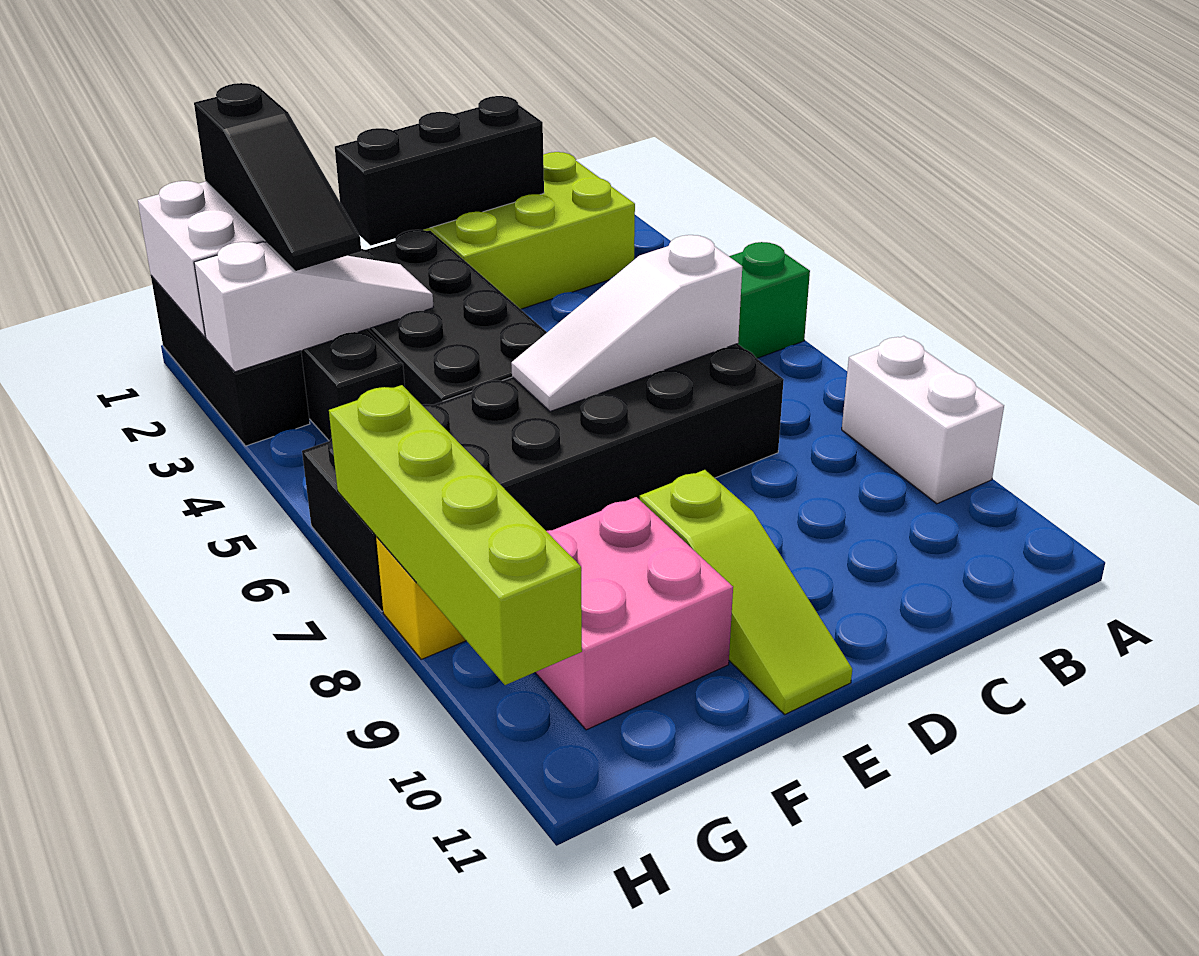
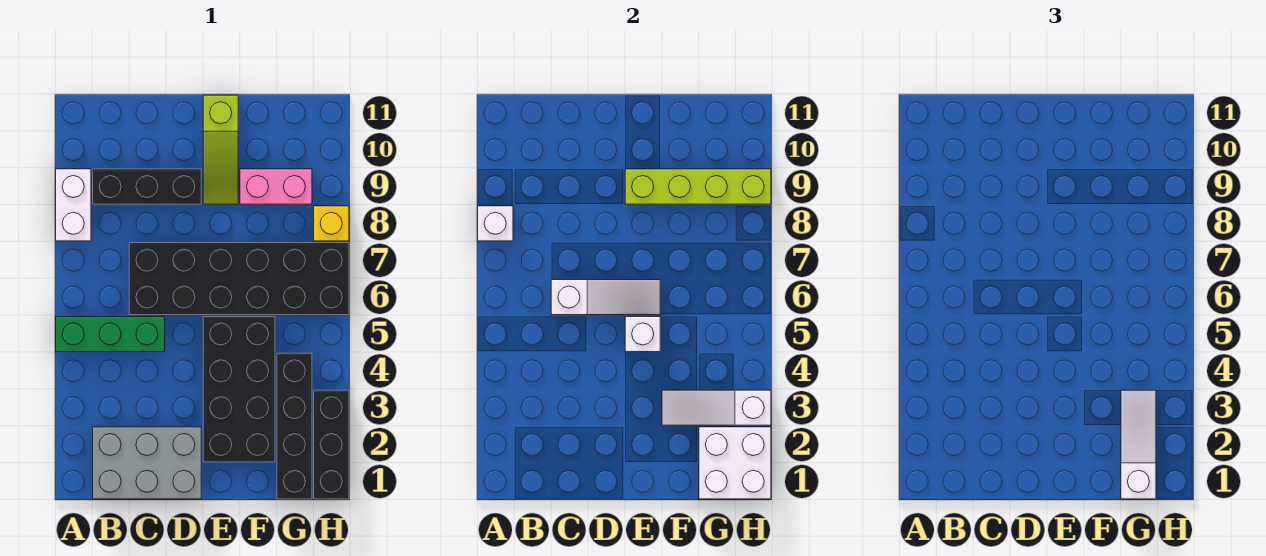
none -> white brick A8 level 2
lime brick B1:D2 level 1 -> grey brick B1:D2 level 1
black brick C1:E1 level 2 -> black brick B9:D9 level 1
none -> white brick E5 level 2
lime slope E9:E11 level 1 top 9 -> lime slope E9:E11 level 1 top 11
pink brick F9:G10 level 1 -> pink brick F9:G9 level 1
black slope G1:G3 level 3 top 1 -> white slope G1:G3 level 3 top 1
lime brick H7:H10 level 2 -> lime brick E9:H9 level 2

